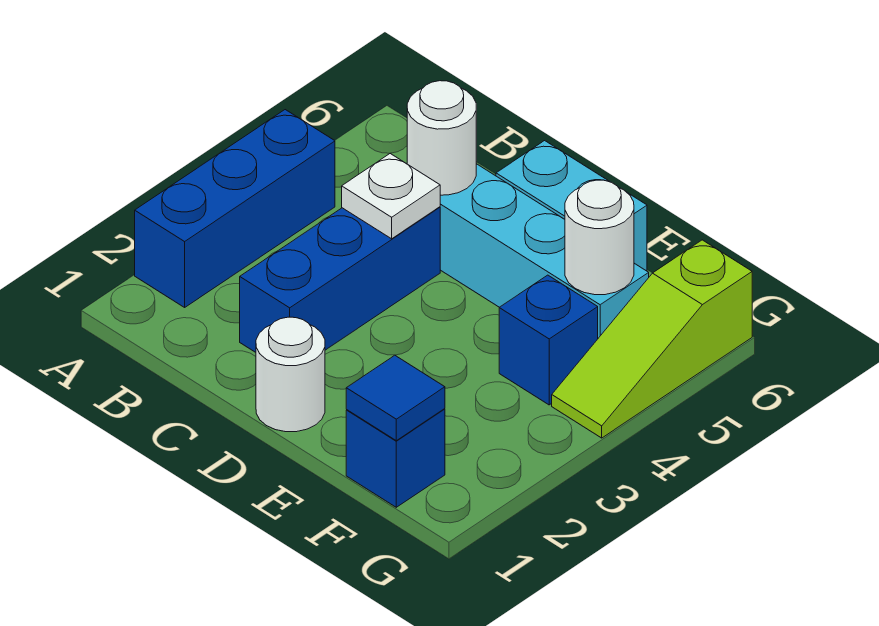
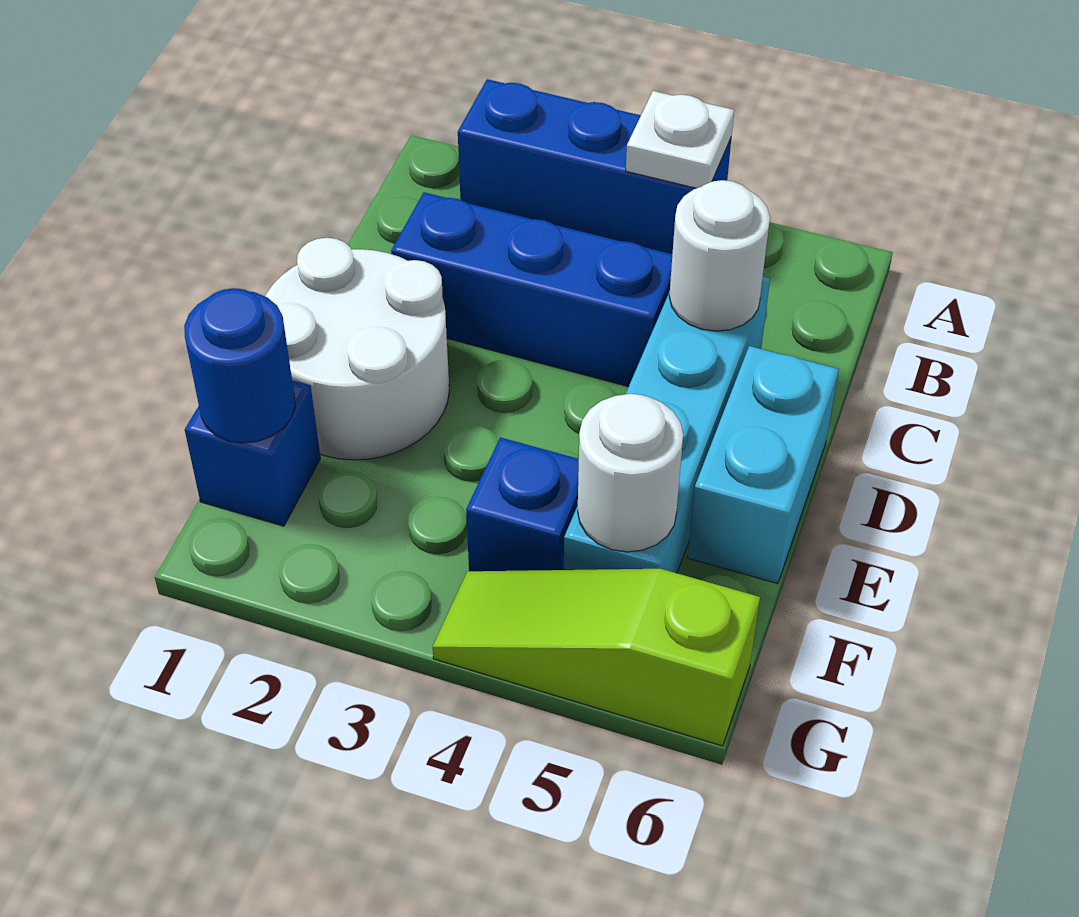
white plate C4 level 2 -> white plate A4 level 2
white round brick D1 level 1 -> white round brick D1:E2 level 1
blue tile F1 level 2 -> blue round brick F1 level 2

